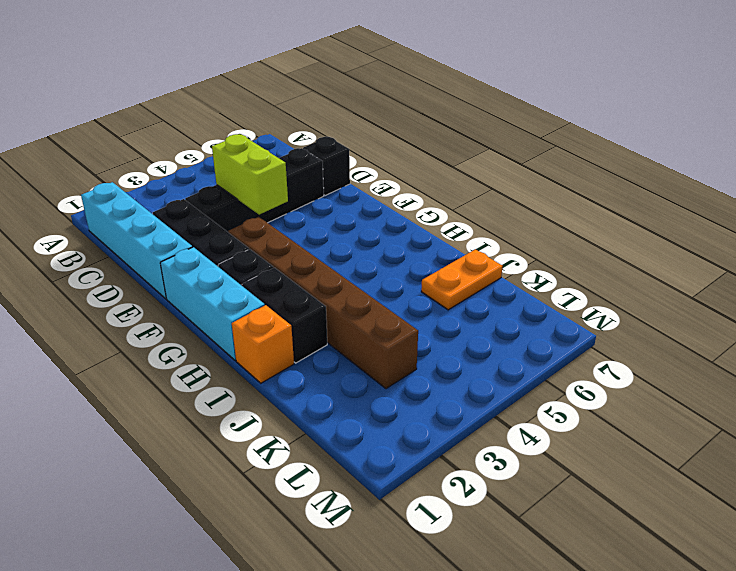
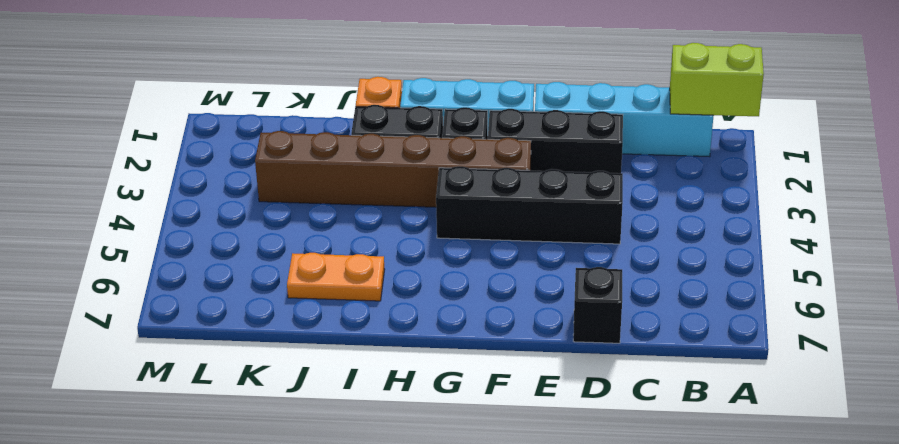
black brick D3:D6 level 1 -> black brick D4:G4 level 1
lime brick D4:E4 level 2 -> lime brick A1:B1 level 2
orange plate J6:J7 level 1 -> orange plate I6:J6 level 1

